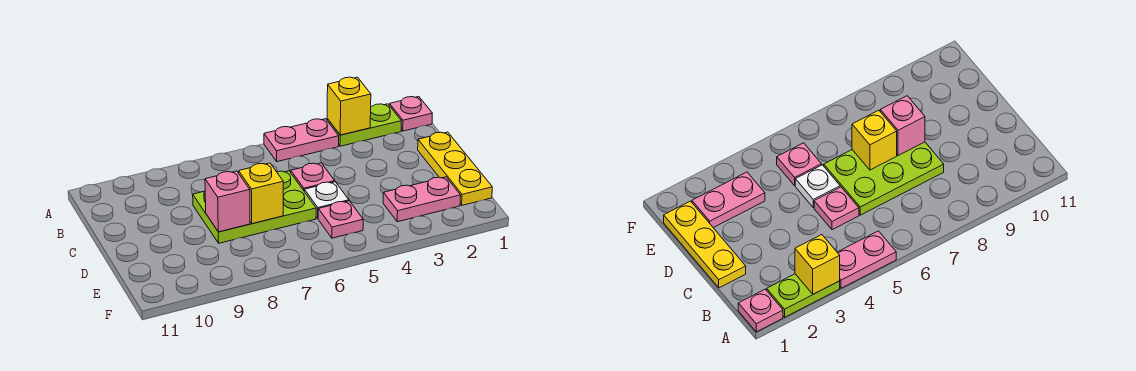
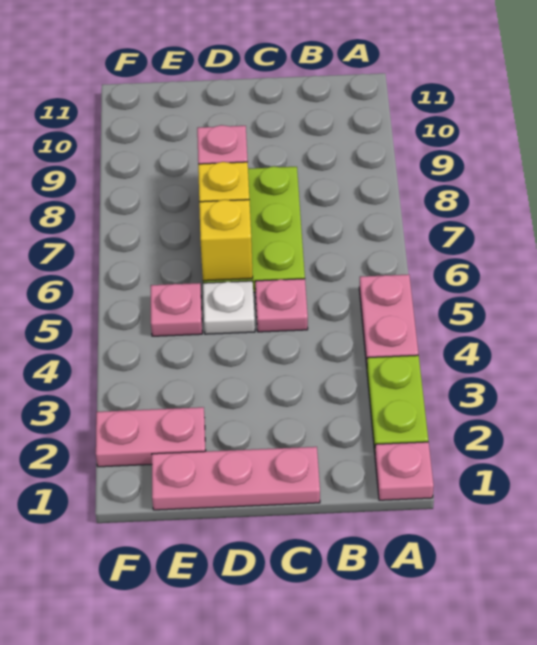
yellow brick A3 level 2 -> yellow brick D6 level 2
yellow plate C1:E1 level 1 -> pink plate C1:E1 level 1
pink plate E2:E3 level 1 -> pink plate E2:F2 level 1

